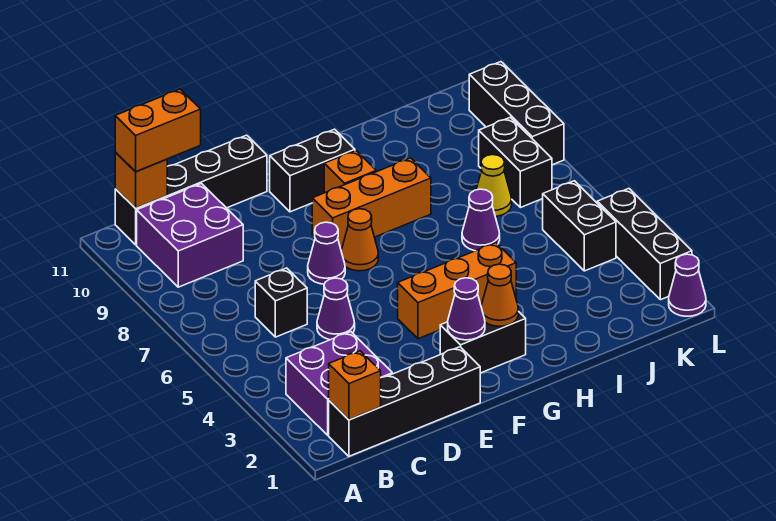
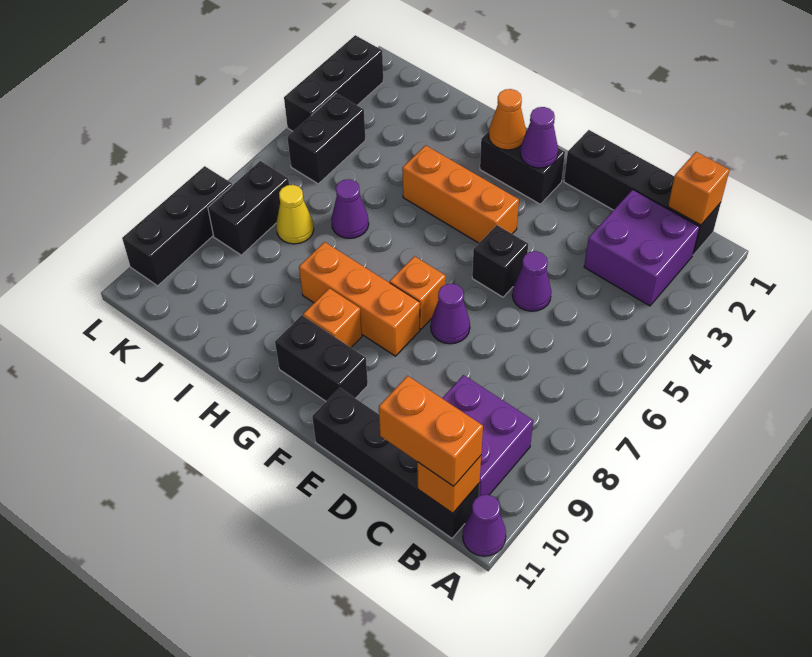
black brick C6 level 1 -> black brick E5 level 1
orange cone F7 level 1 -> orange brick F7 level 1
purple cone L1 level 1 -> purple cone A11 level 1

